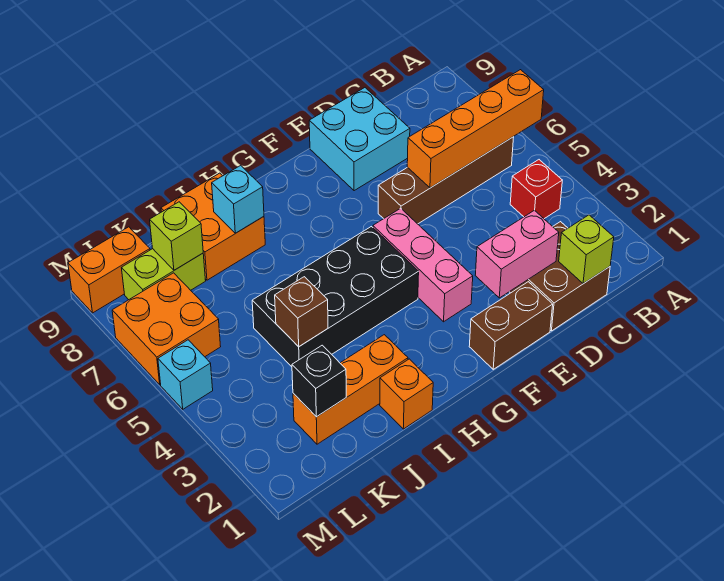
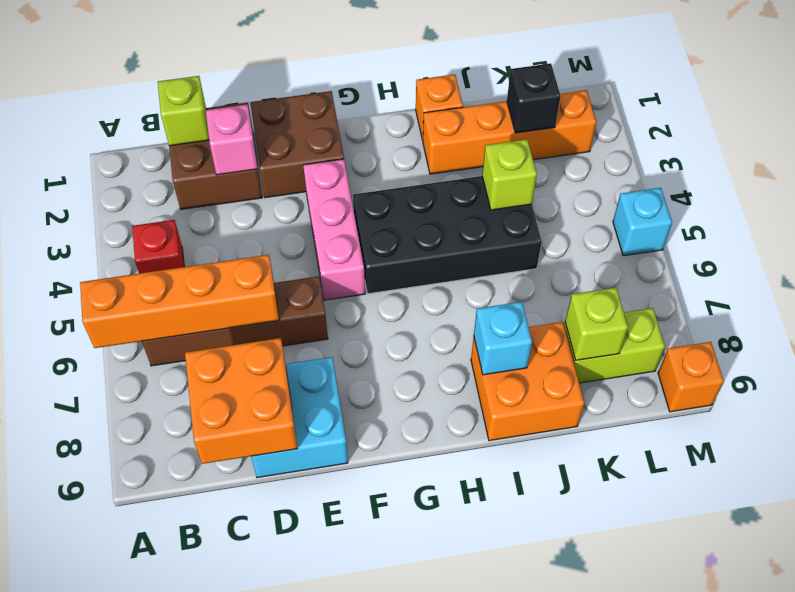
pink brick D2:E2 level 2 -> pink brick D2 level 2
brown brick E1:F1 level 1 -> brown brick E1:F2 level 1
orange brick I2:K2 level 1 -> orange brick I2:L2 level 1
brown brick J4 level 2 -> lime brick J4 level 2
orange brick L6:M7 level 1 -> orange brick C8:D9 level 2
orange brick L9:M9 level 1 -> orange brick M9 level 1

